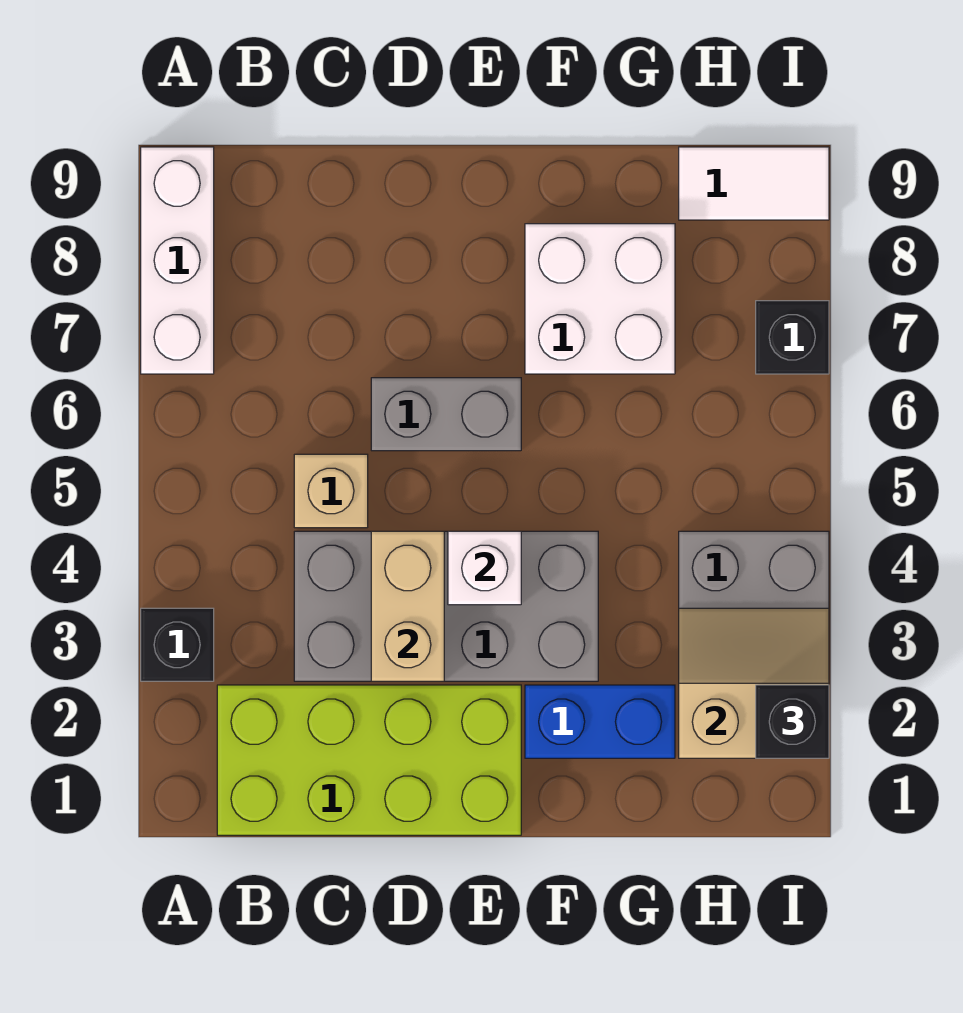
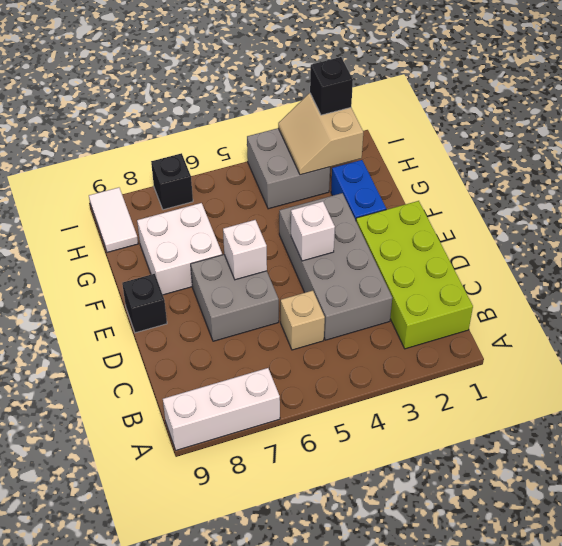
black brick A3 level 1 -> black brick E9 level 1
tan brick D3:D4 level 2 -> none
grey brick D6:E6 level 1 -> grey brick D6:E7 level 1
none -> white brick E6 level 2

